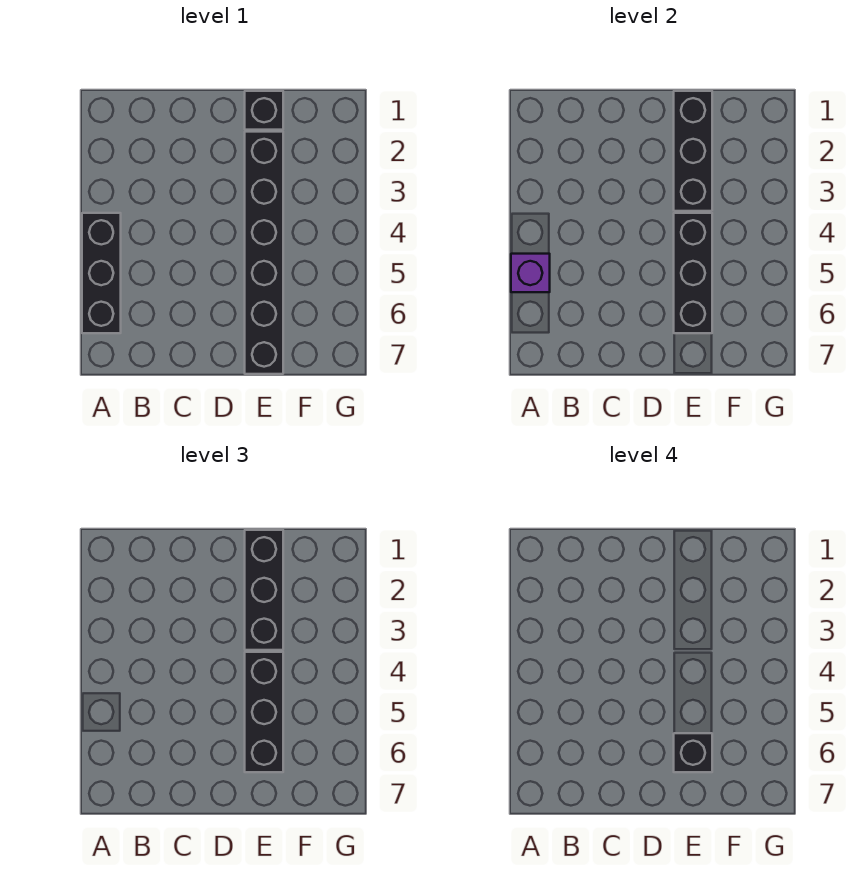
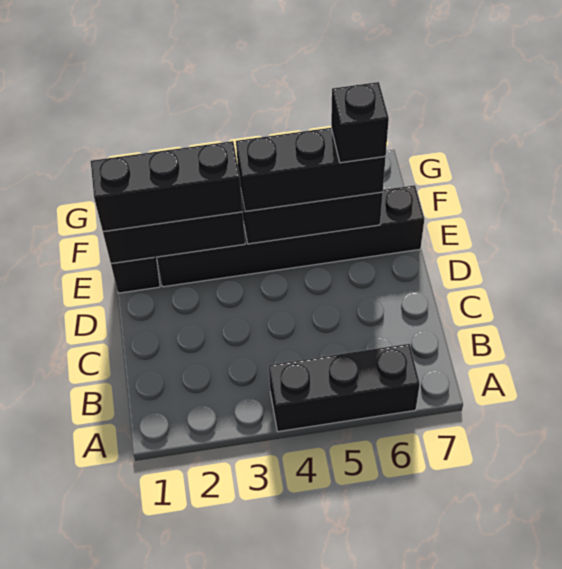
purple brick A5 level 2 -> none

